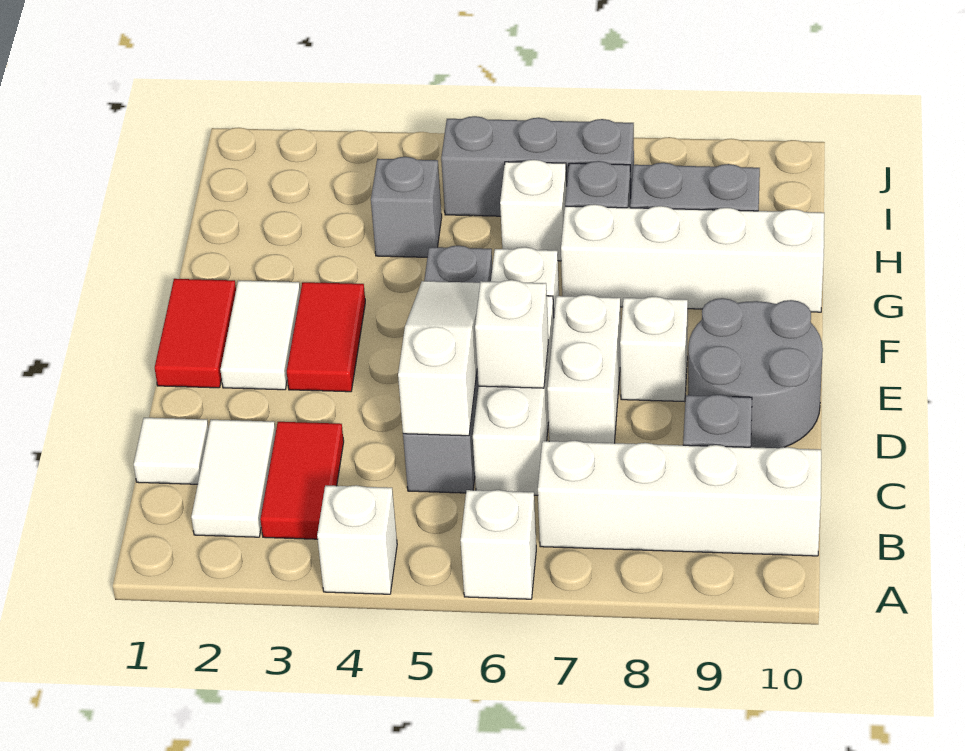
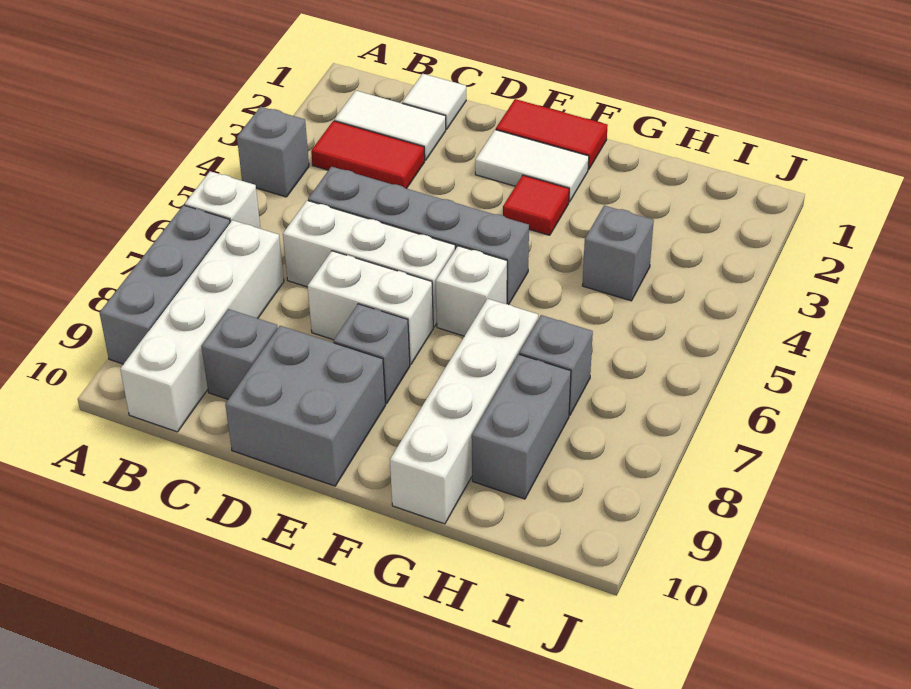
white brick A4 level 1 -> grey brick A4 level 1
white slope C5:E5 level 2 top C -> none
white brick D6 level 2 -> none
grey round brick D9:E10 level 1 -> grey brick D9:E10 level 1
red tile E3:F3 level 1 -> red tile F3 level 1
white brick E8 level 1 -> grey brick E8 level 1
white brick H6 level 1 -> none
grey brick I5:I7 level 1 -> grey brick A7:A9 level 1

